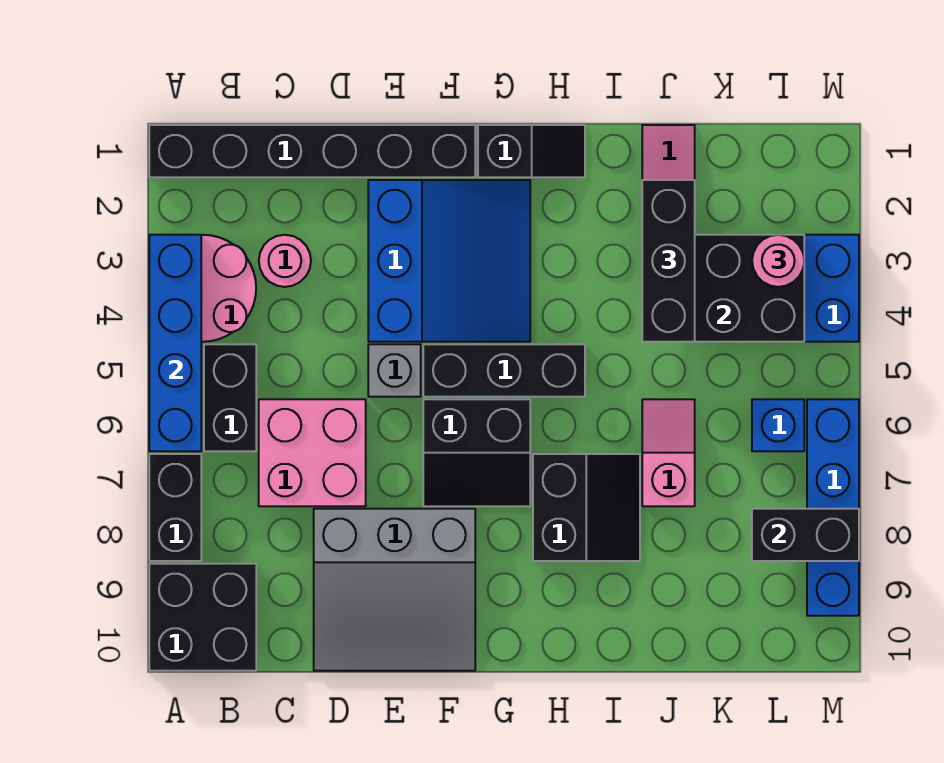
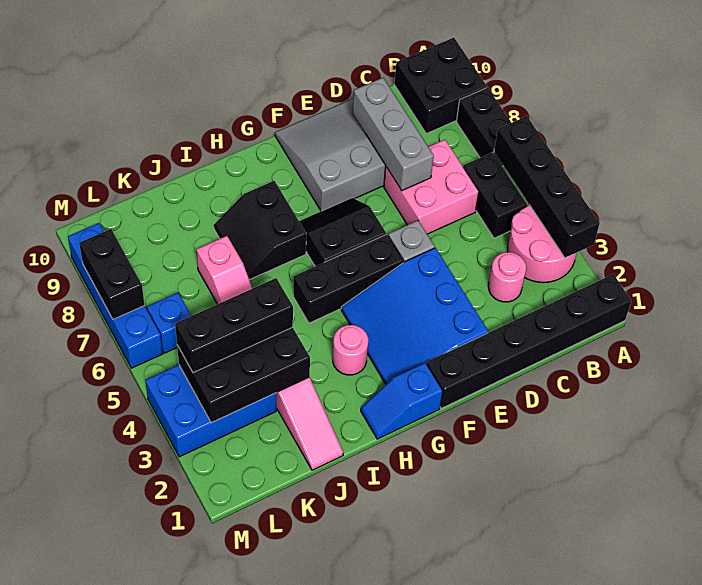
blue brick A3:A6 level 2 -> black brick A3:A6 level 2
none -> grey brick D7:D9 level 2
black slope G1:H1 level 1 top G -> blue slope G1:H1 level 1 top G
black brick J2:J4 level 3 -> black brick J4:L4 level 3
pink round brick L3 level 3 -> pink round brick H3 level 1
black brick L8:M8 level 2 -> black brick M7:M8 level 2

